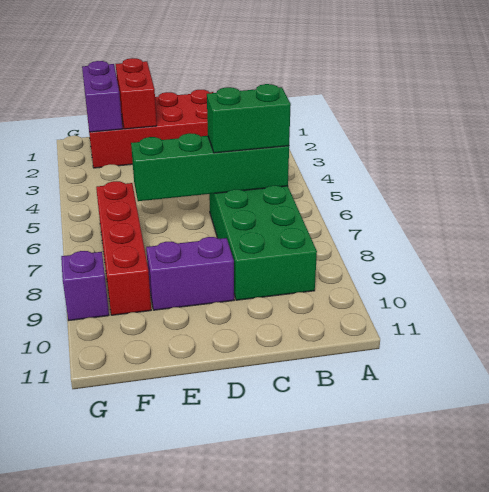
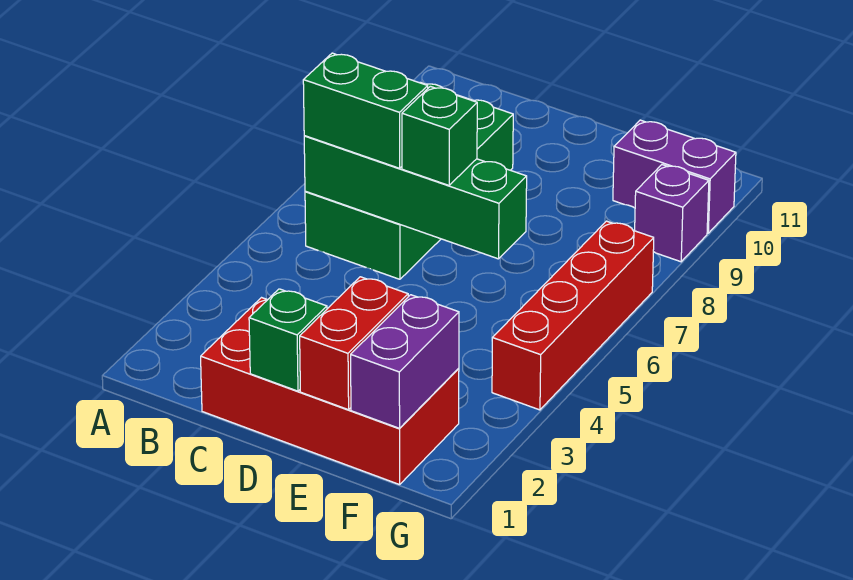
none -> green brick D1 level 2
none -> green brick D6 level 3
purple brick D9:E9 level 1 -> purple brick F10:G10 level 1
red brick F6:F9 level 1 -> red brick G4:G7 level 1

